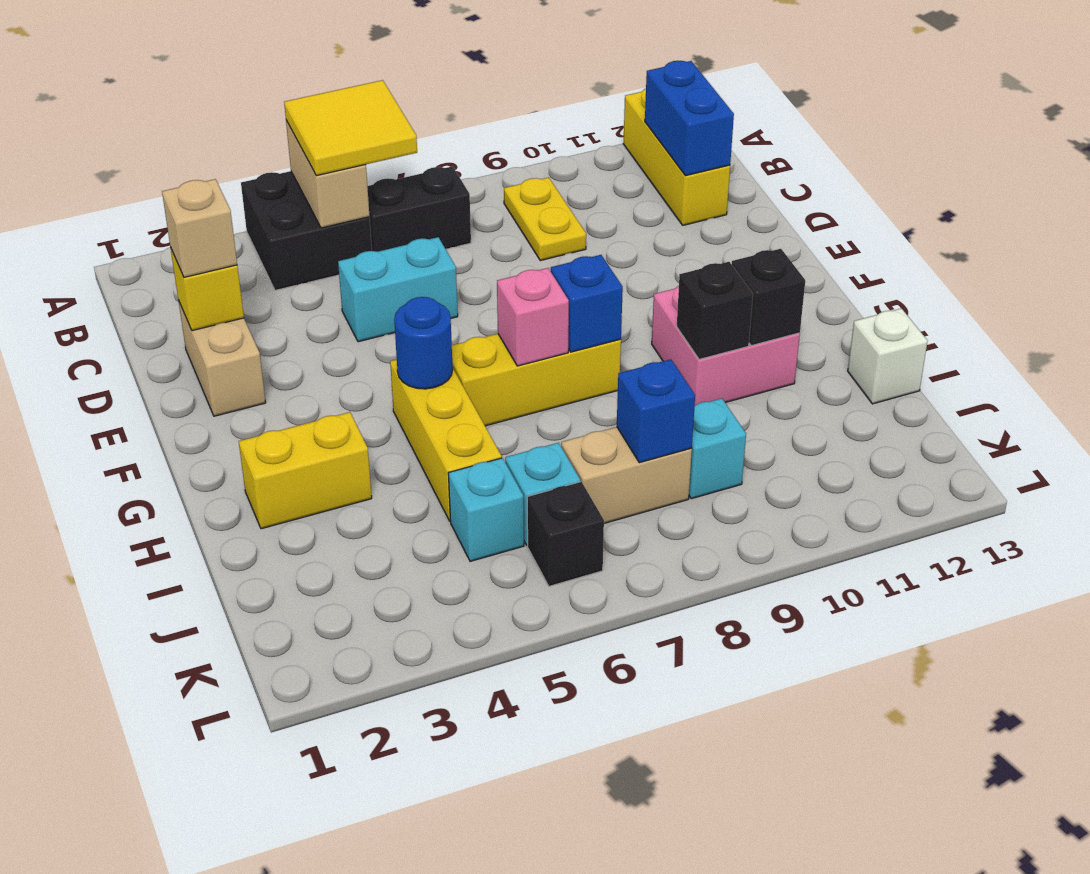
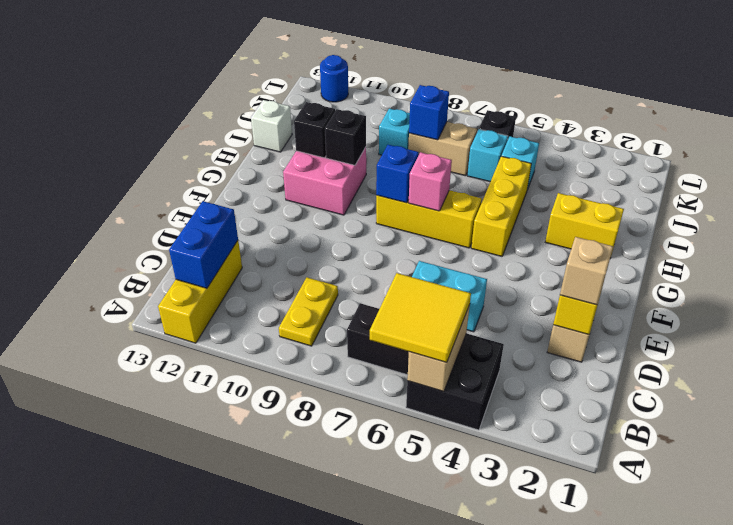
blue round brick G5 level 2 -> blue round brick L12 level 1

